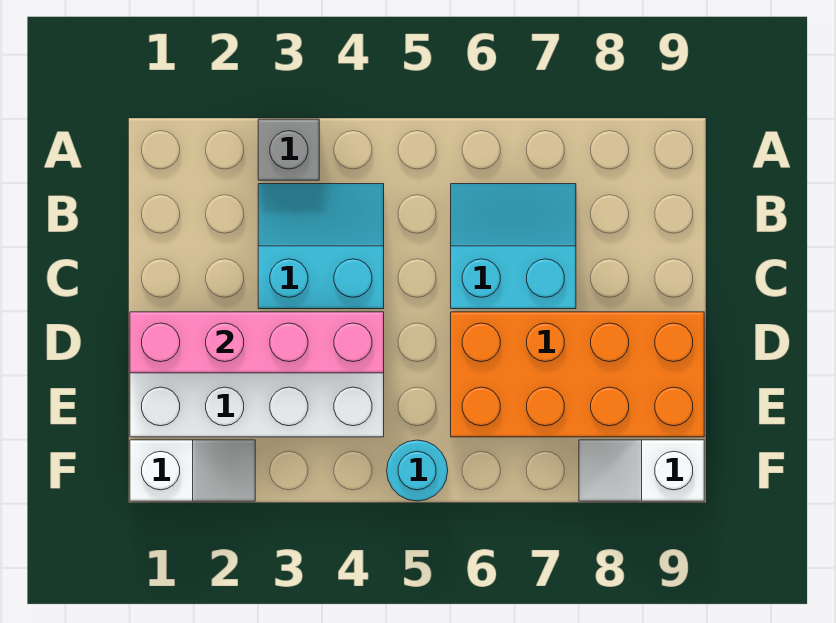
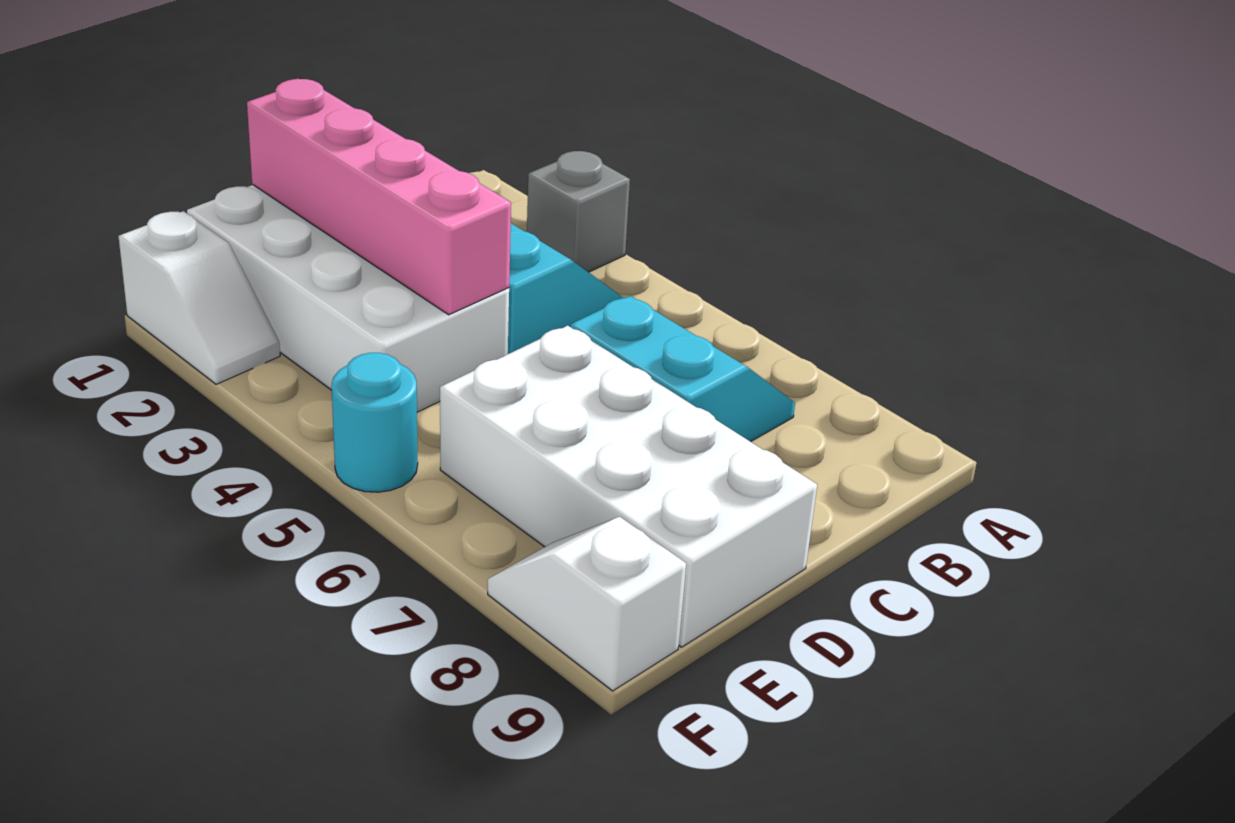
orange brick D6:E9 level 1 -> white brick D6:E9 level 1

